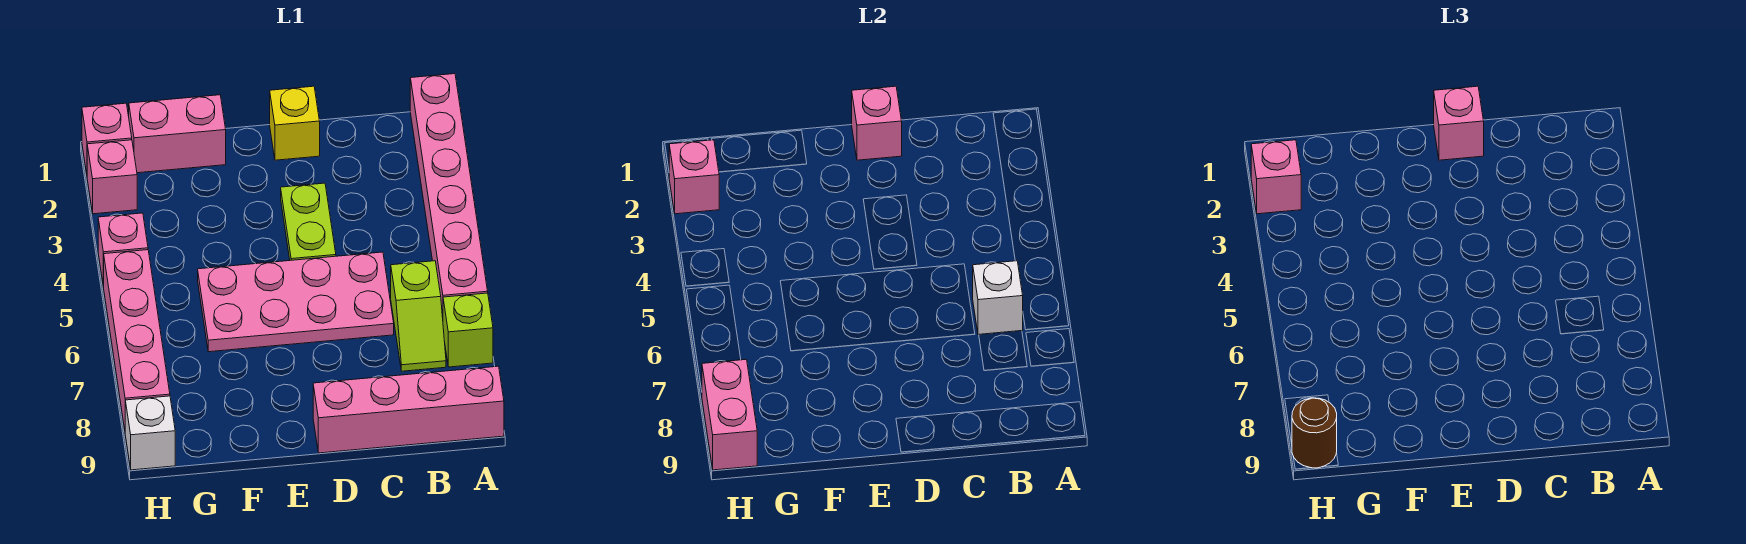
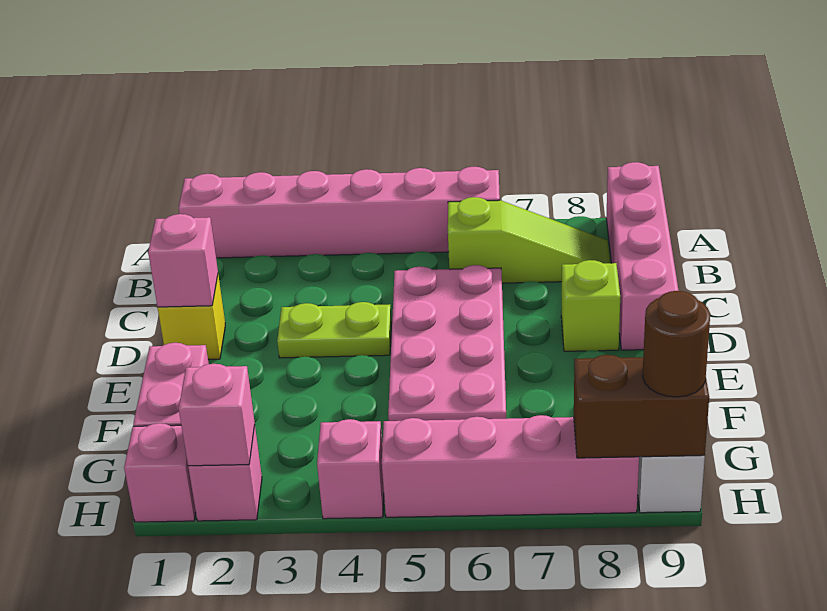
lime brick A7 level 1 -> lime brick D8 level 1
lime slope B6:B7 level 1 top 6 -> lime slope B6:B8 level 1 top 6
white brick B6 level 2 -> none
pink brick D1 level 3 -> none
pink brick H2 level 3 -> none
pink brick H8:H9 level 2 -> brown brick H8:H9 level 2

